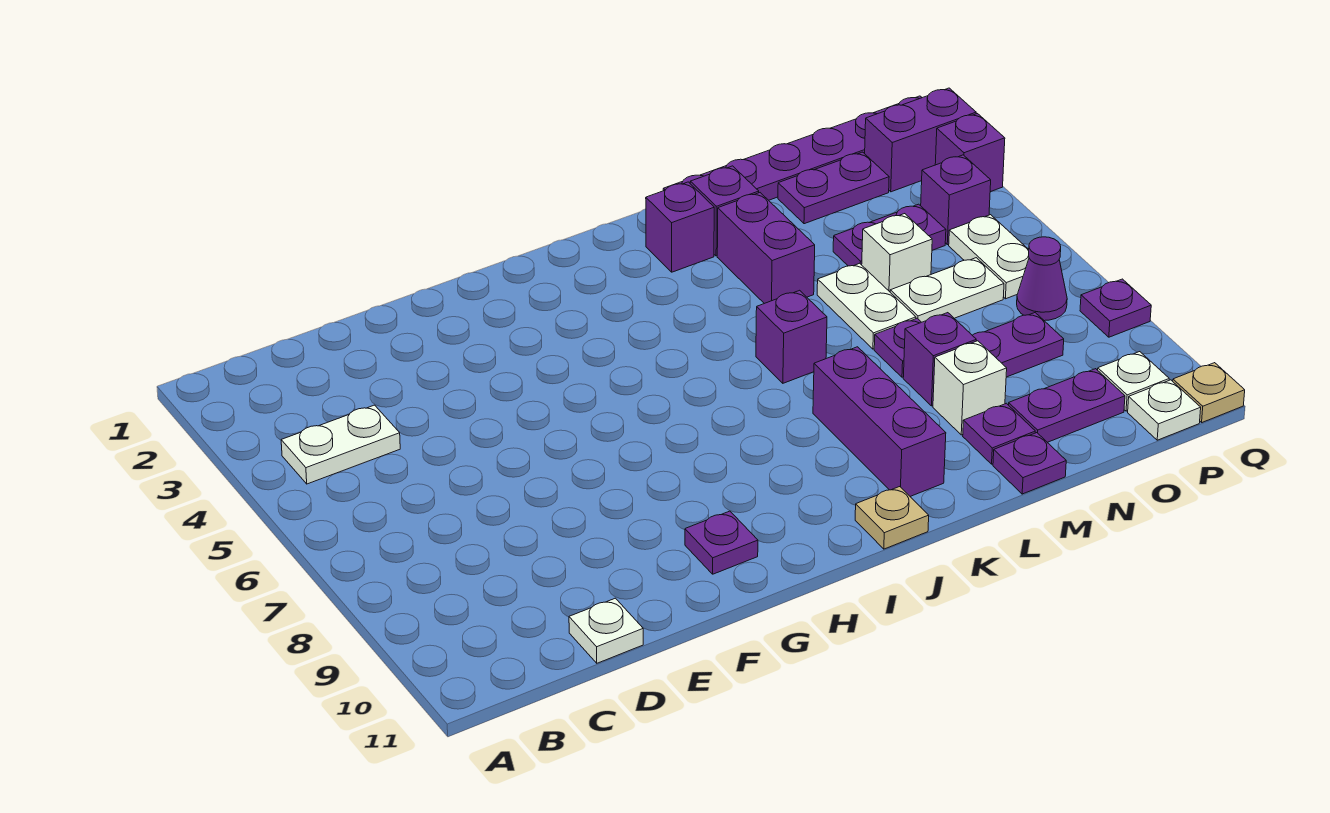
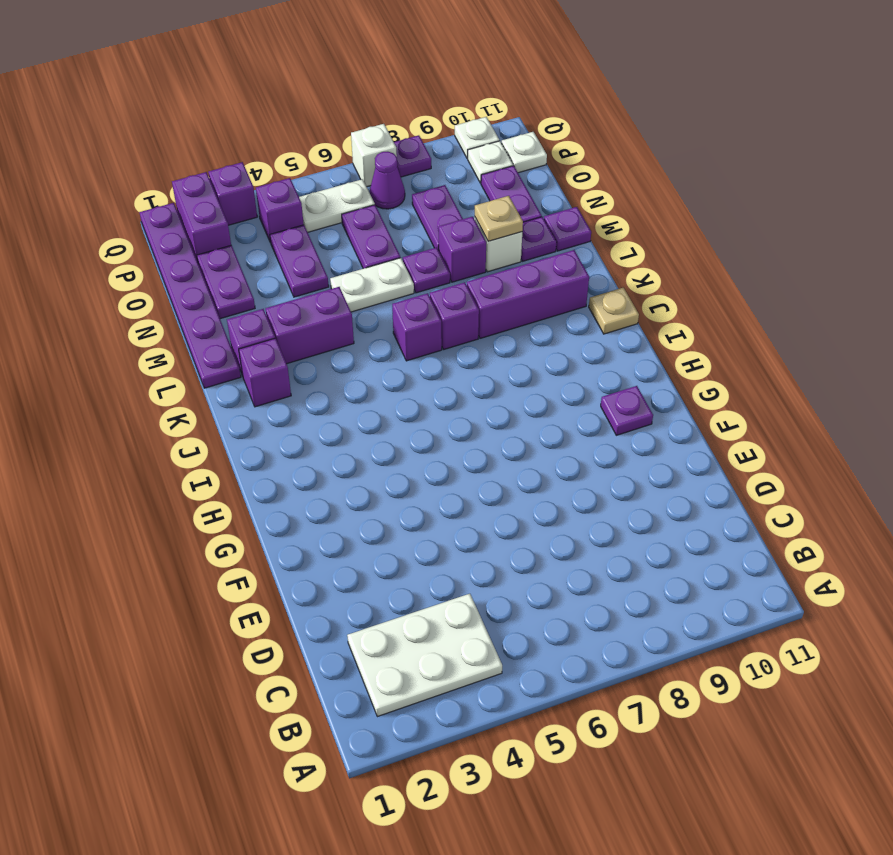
white plate B4:C4 level 1 -> white plate B2:C4 level 1
white plate D11 level 1 -> white plate Q10 level 1
none -> purple brick K7 level 1
white brick N5 level 1 -> white brick Q7 level 1
white plate N6:O6 level 1 -> purple plate N6:O6 level 1
tan plate Q11 level 1 -> tan plate M9 level 2

